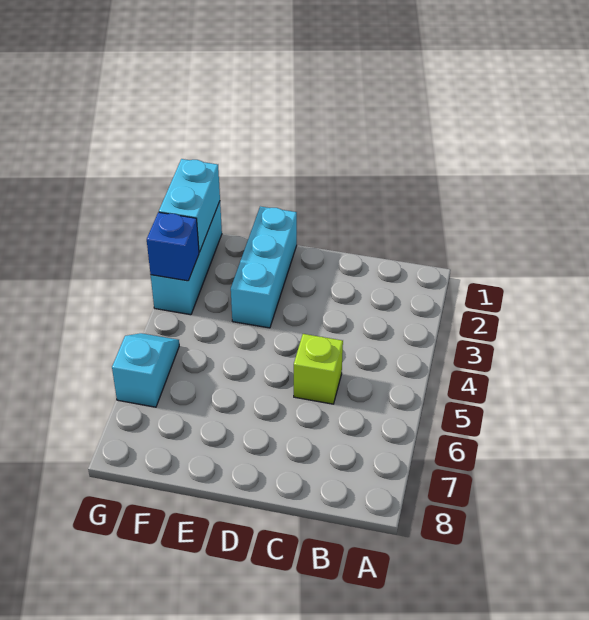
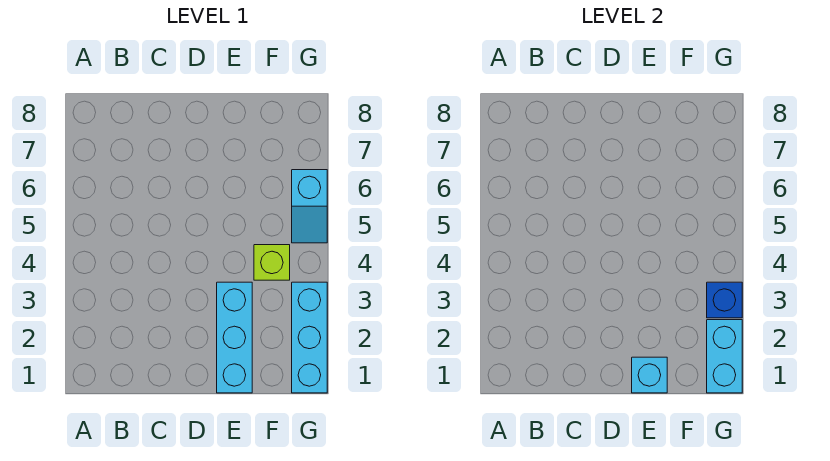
lime brick C5 level 1 -> lime brick F4 level 1
none -> cyan brick E1 level 2

